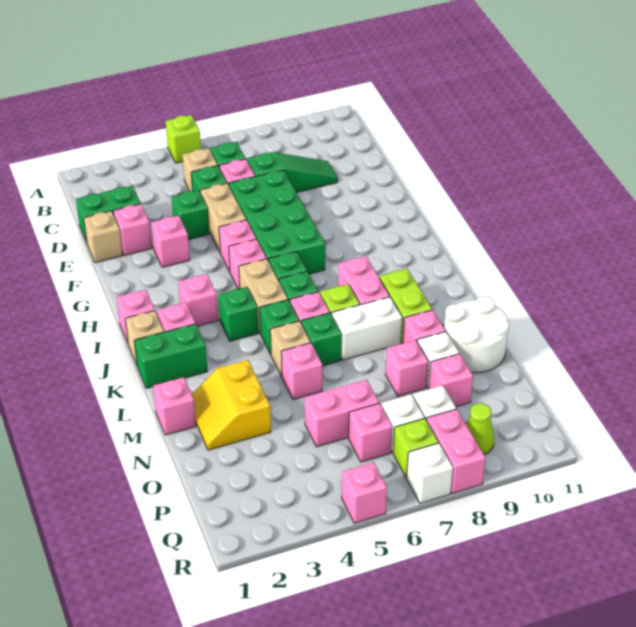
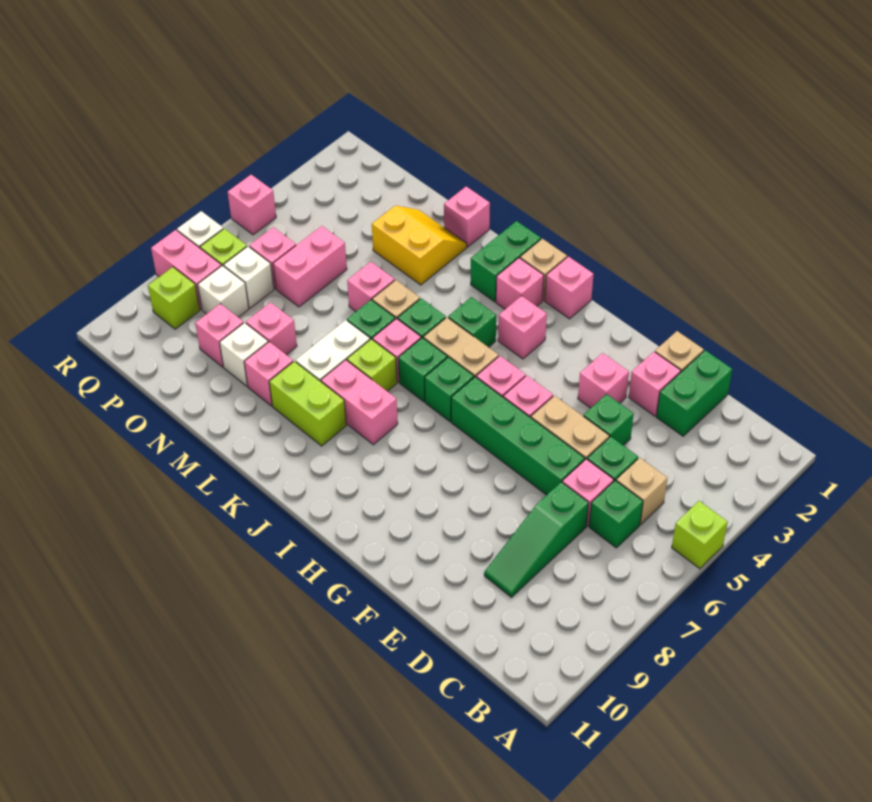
green brick E6:H7 level 1 -> green brick E6:H6 level 1
white round brick M10:N11 level 1 -> none
lime cone Q9 level 1 -> lime brick Q9 level 1

